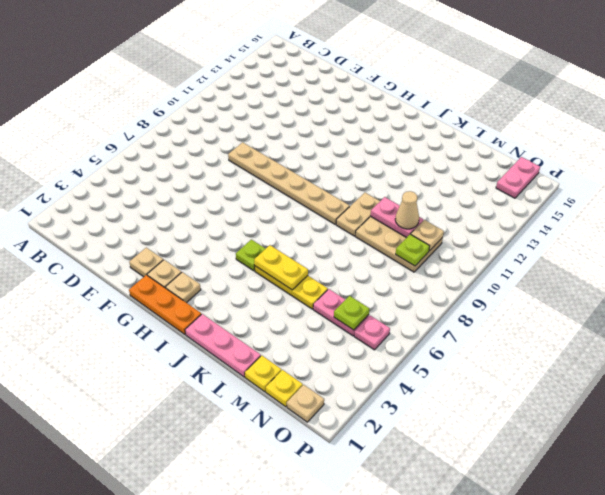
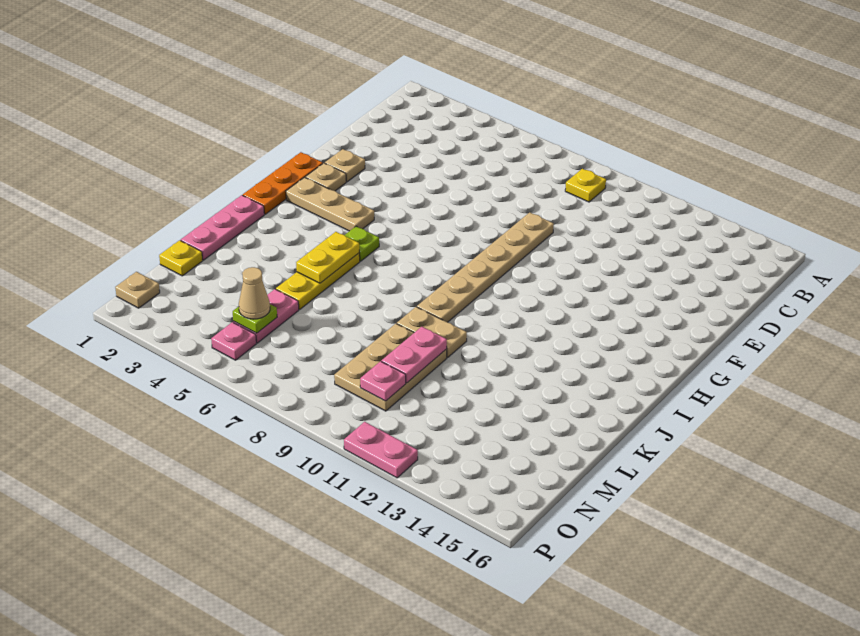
tan plate H2 level 1 -> tan plate H2:H4 level 1
tan cone M10 level 3 -> tan cone N5 level 3
yellow plate N1 level 1 -> yellow plate B9 level 1
lime plate N9 level 2 -> none
tan plate N10 level 2 -> pink plate N10 level 2
pink plate O15:O16 level 1 -> pink plate P11:P12 level 1

